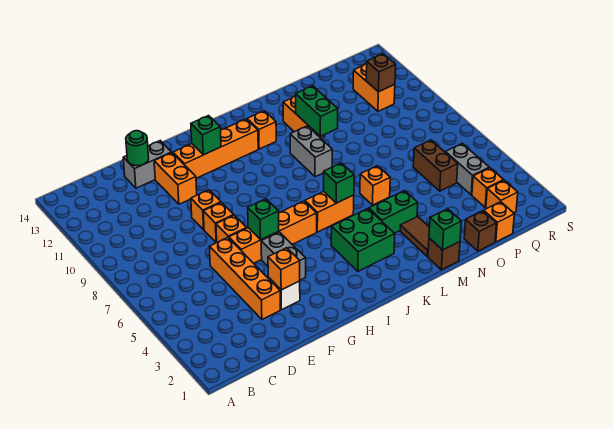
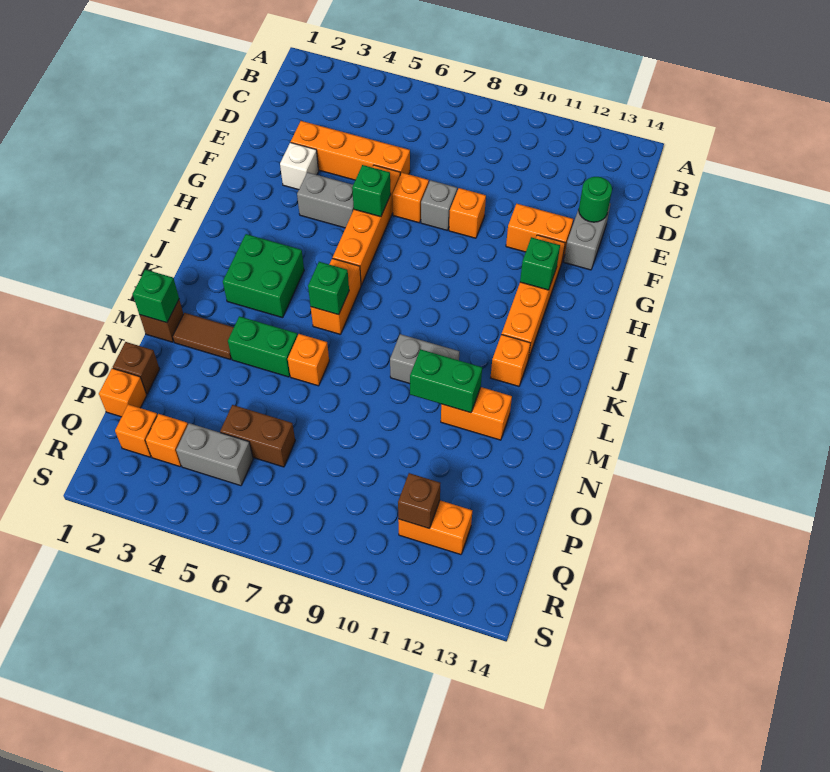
orange brick F3 level 2 -> none
orange brick F8 level 1 -> grey brick F8 level 1
green brick L4:M4 level 1 -> green brick M4:M5 level 1

